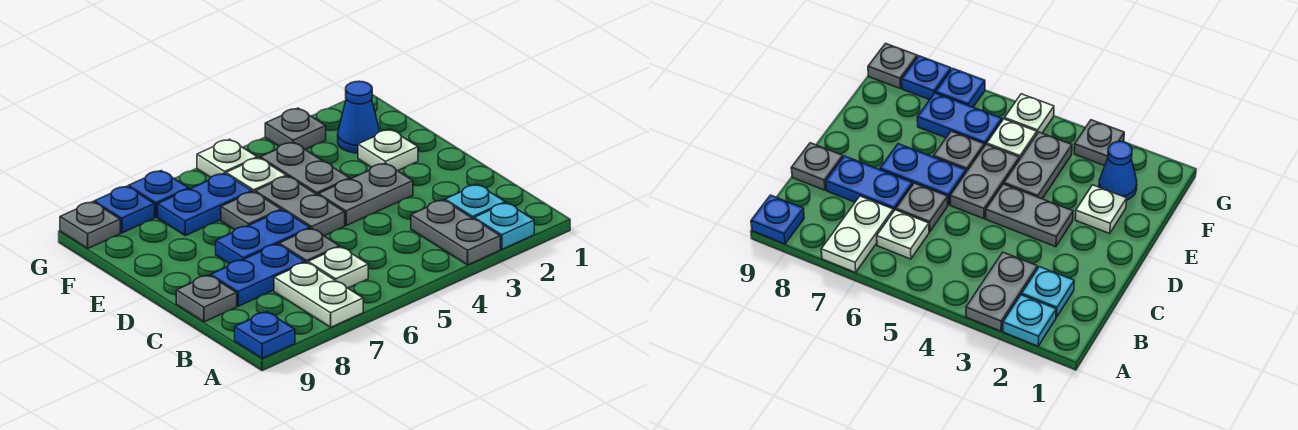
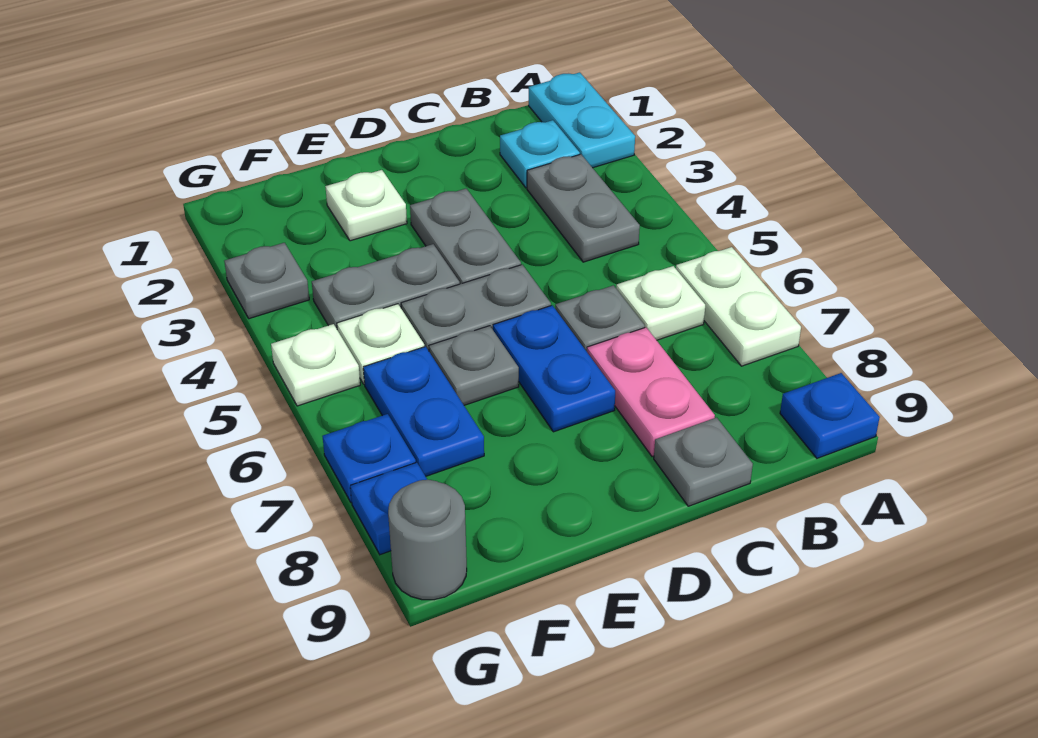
cyan plate A2 level 1 -> cyan plate A1:A2 level 1
grey plate A3:B3 level 1 -> grey plate B3:B4 level 1
white plate A7:B7 level 1 -> white plate A6:A7 level 1
blue plate C7:C8 level 1 -> pink plate C7:C8 level 1
blue cone F2 level 1 -> none
grey plate G9 level 1 -> grey round brick G9 level 1

